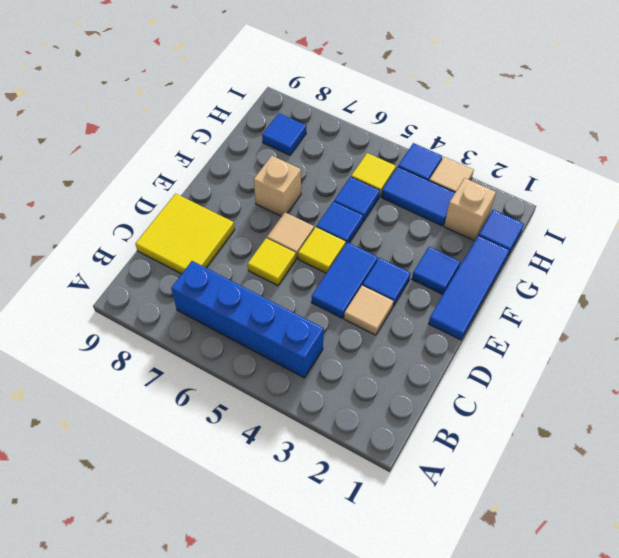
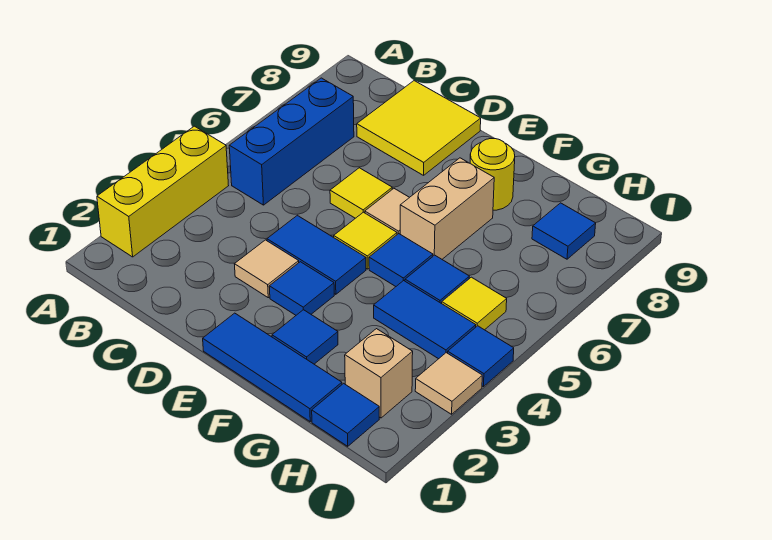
none -> yellow brick A2:A4 level 1
blue brick B4:B7 level 1 -> blue brick B5:B7 level 1
tan brick F7 level 1 -> tan brick F6:F7 level 1
none -> yellow round brick F8 level 1
blue tile H3:H4 level 1 -> blue tile G4:H4 level 1

